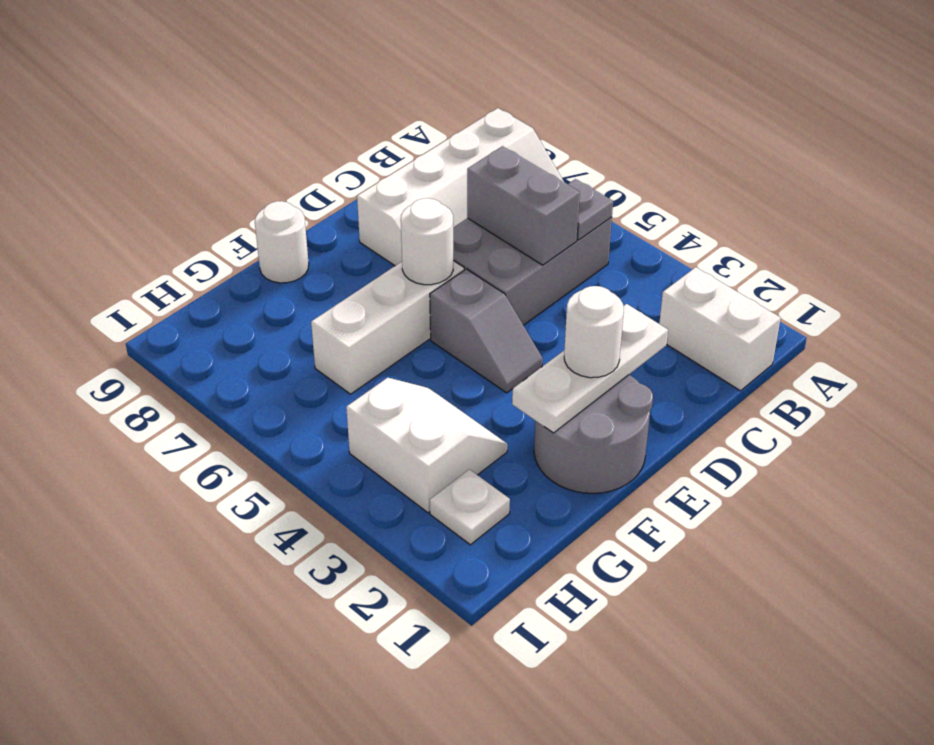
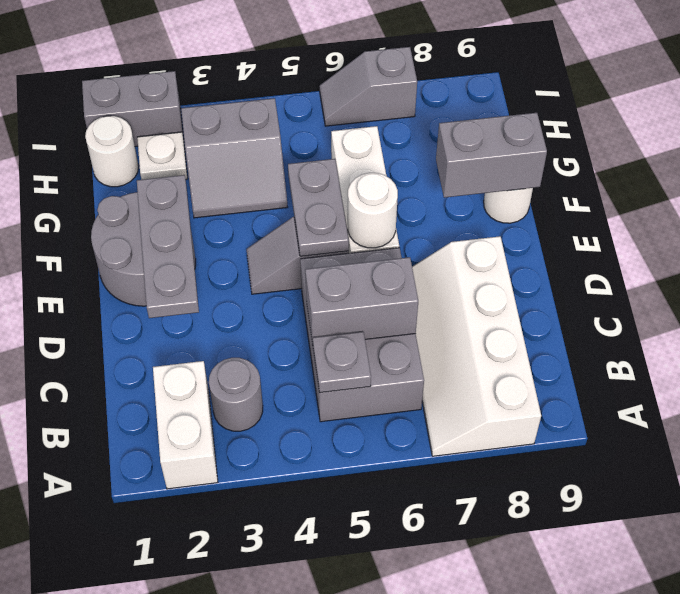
white brick B1:B2 level 1 -> white brick A2:B2 level 1
none -> grey round brick B3 level 1
white plate D2:F2 level 2 -> grey plate D2:F2 level 2
white round brick E2 level 3 -> white round brick H1 level 1
none -> grey plate E5:F5 level 2
none -> grey brick F8:F9 level 2
white slope G3:H4 level 1 top H -> grey slope G3:H4 level 1 top H
none -> grey brick I1:I2 level 1
none -> grey slope I6:I7 level 1 top 7

